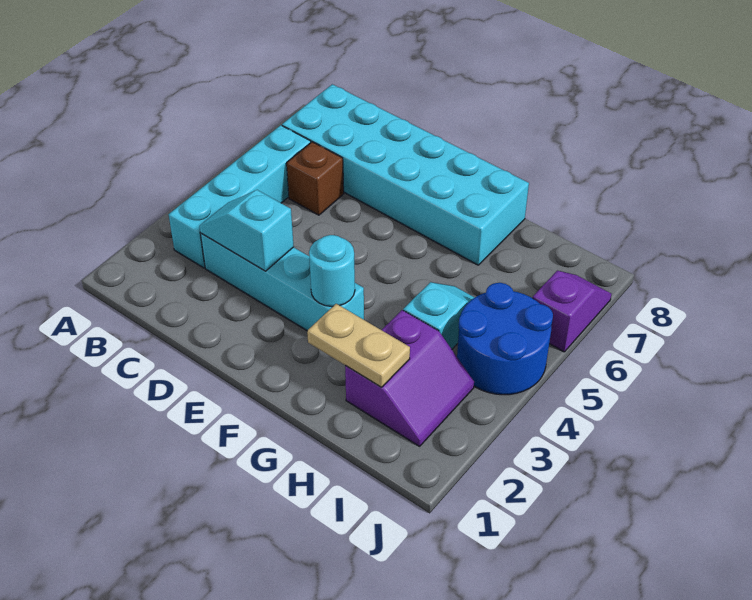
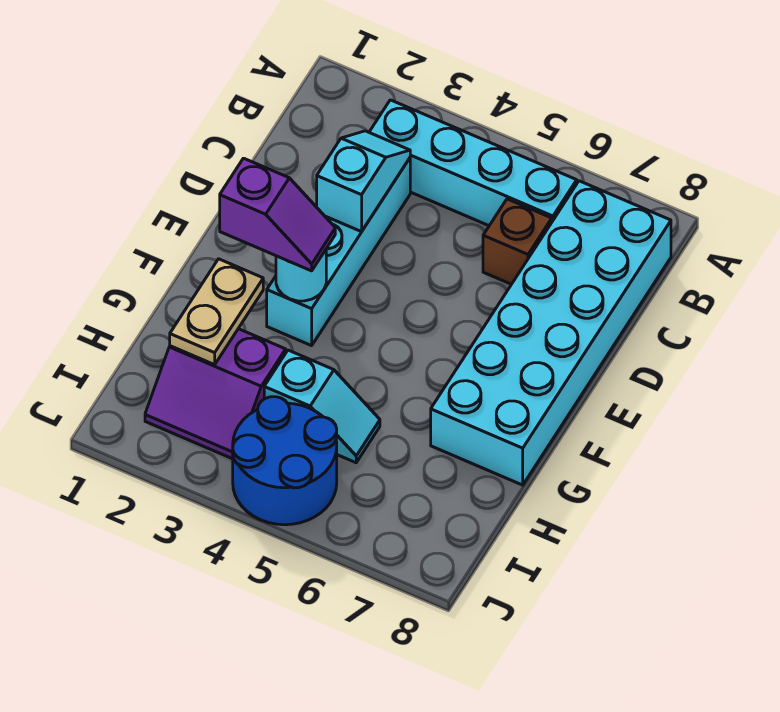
purple slope J6:J7 level 1 top 6 -> purple slope F2:F3 level 3 top 2

